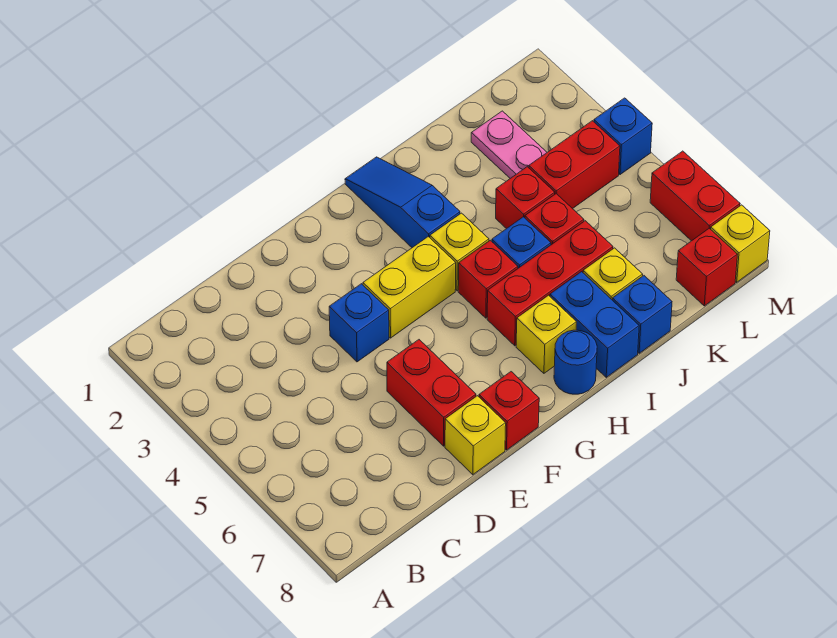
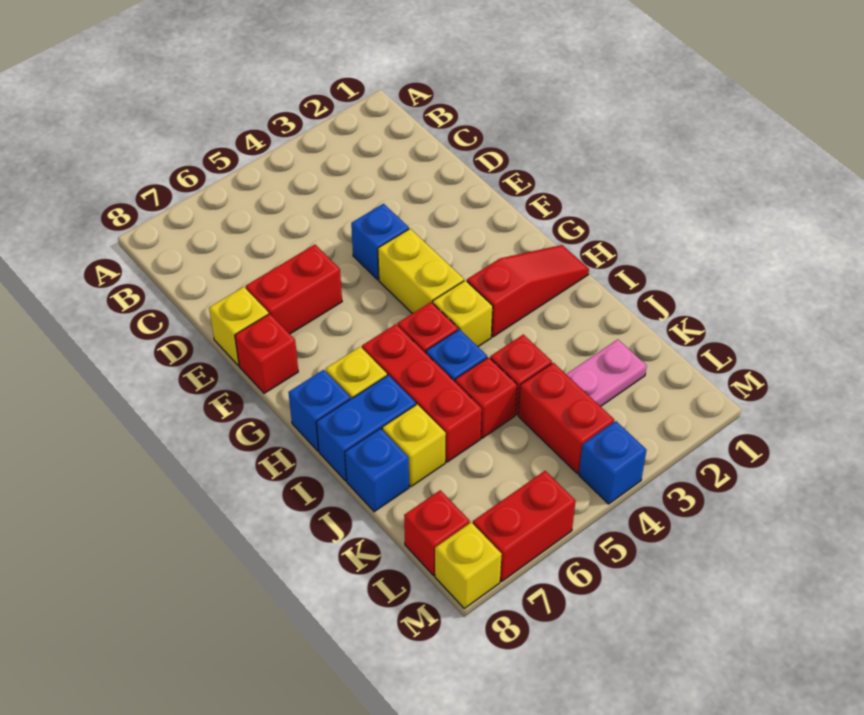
blue slope H1:H3 level 1 top 3 -> red slope H1:H3 level 1 top 3
blue round brick H8 level 1 -> blue brick H8 level 1

